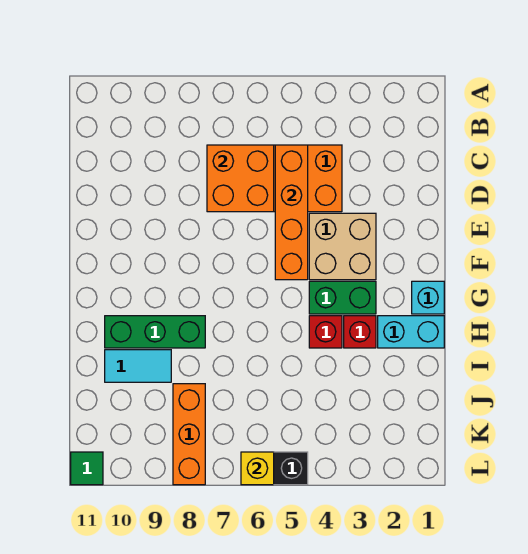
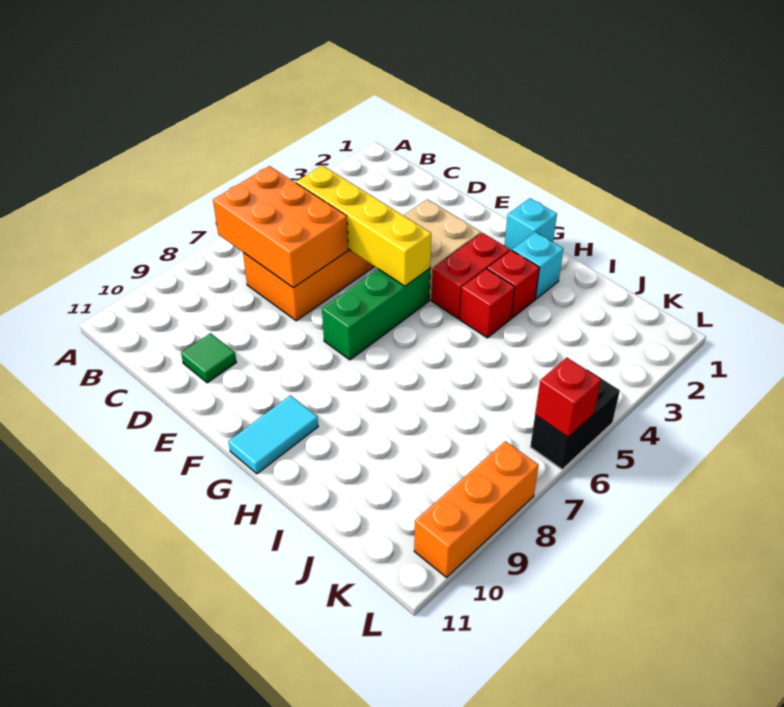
orange brick C5:F5 level 2 -> yellow brick C5:F5 level 2
orange brick C6:D7 level 2 -> orange brick B6:D7 level 2
green brick G3:G4 level 1 -> red brick G3:G4 level 1
cyan brick H1:H2 level 1 -> cyan brick H2 level 1
green brick H8:H10 level 1 -> green brick F5:F7 level 1
cyan tile I9:I10 level 1 -> cyan tile G10:G11 level 1
orange brick J8:L8 level 1 -> orange brick L8:L10 level 1
yellow brick L6 level 2 -> red brick L6 level 2
green tile L11 level 1 -> green tile D10 level 1

